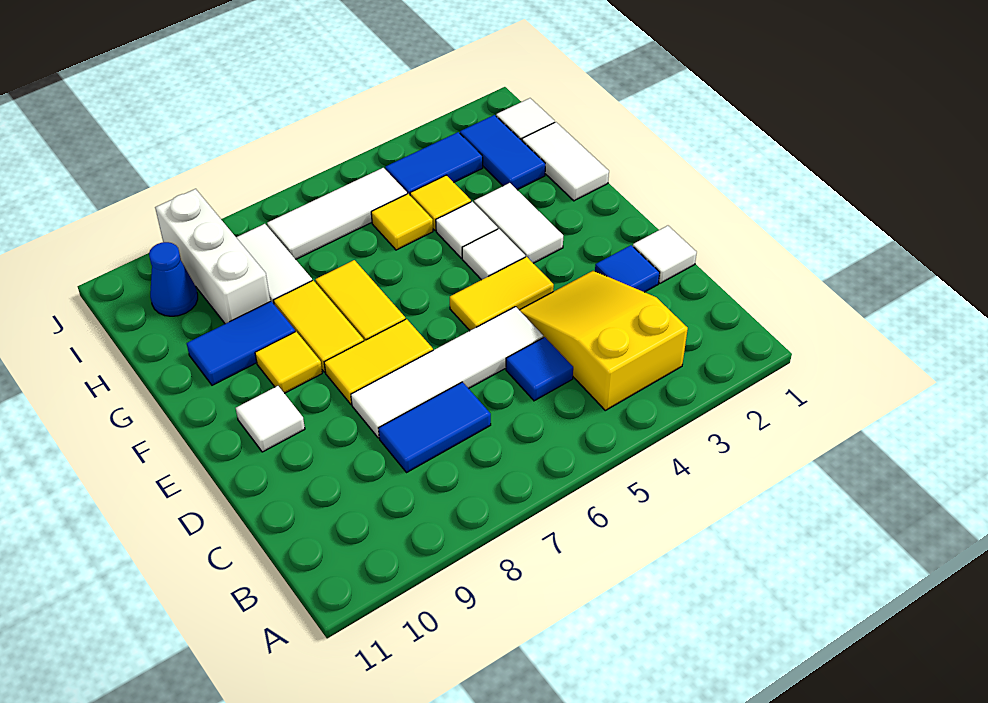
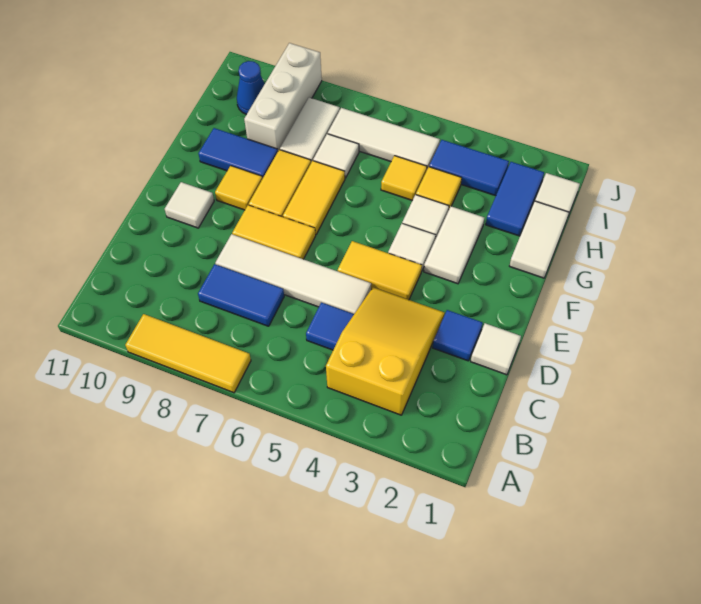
none -> yellow tile A7:A9 level 1
none -> white tile H7 level 1

